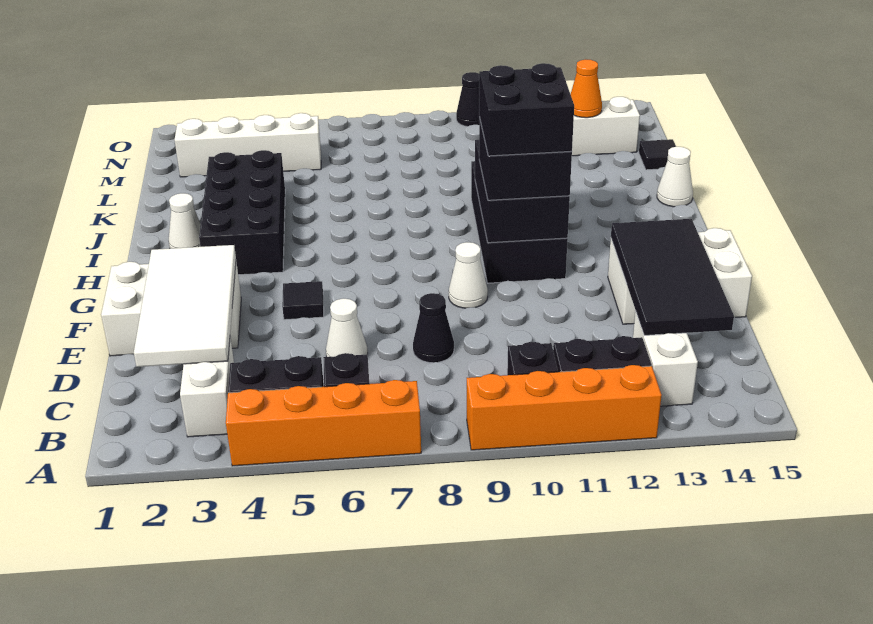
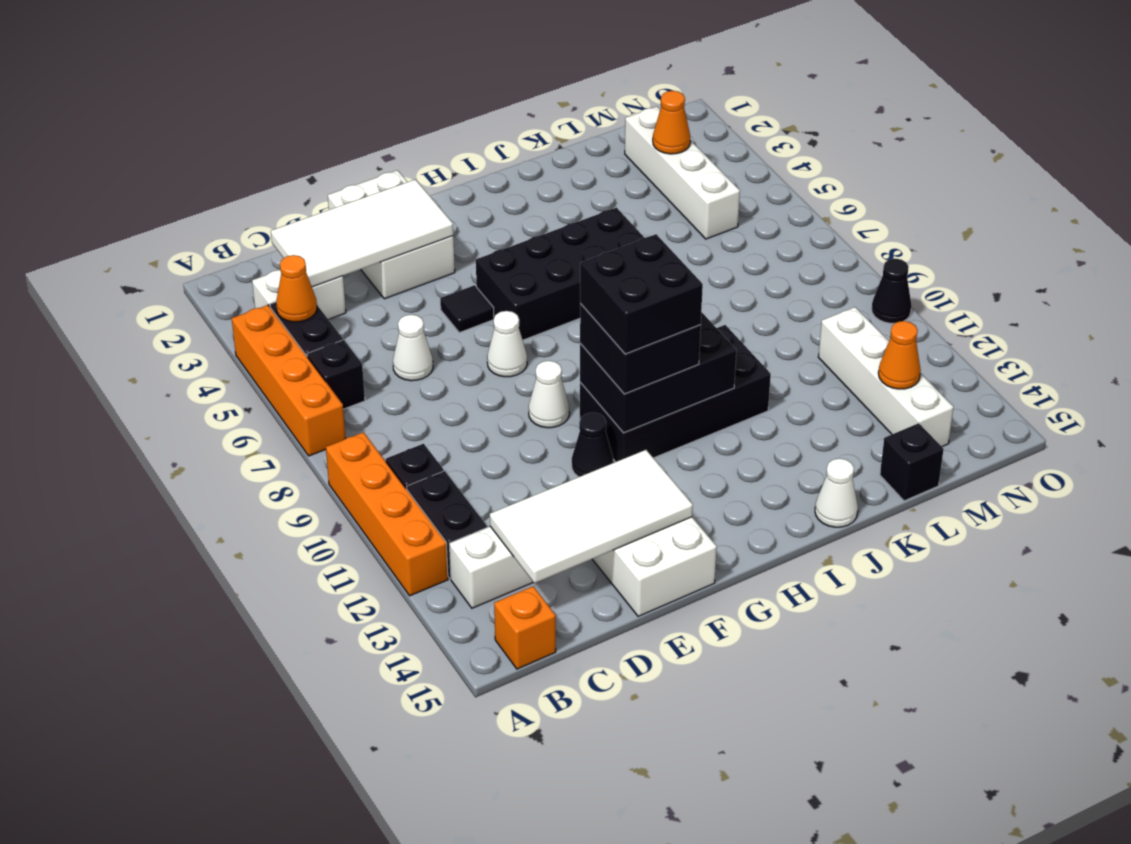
none -> orange cone B4 level 2
none -> orange brick B15 level 1
black tile C13:F14 level 2 -> white tile C13:F14 level 2
black cone D8 level 1 -> black cone F11 level 1
black brick H3:K4 level 1 -> black brick G5:J6 level 1
white cone I2 level 1 -> white cone F7 level 1
black tile L15 level 1 -> black brick L15 level 1
none -> orange cone M3 level 2

